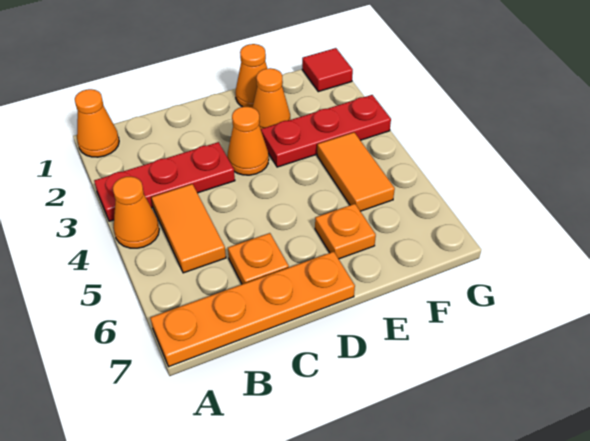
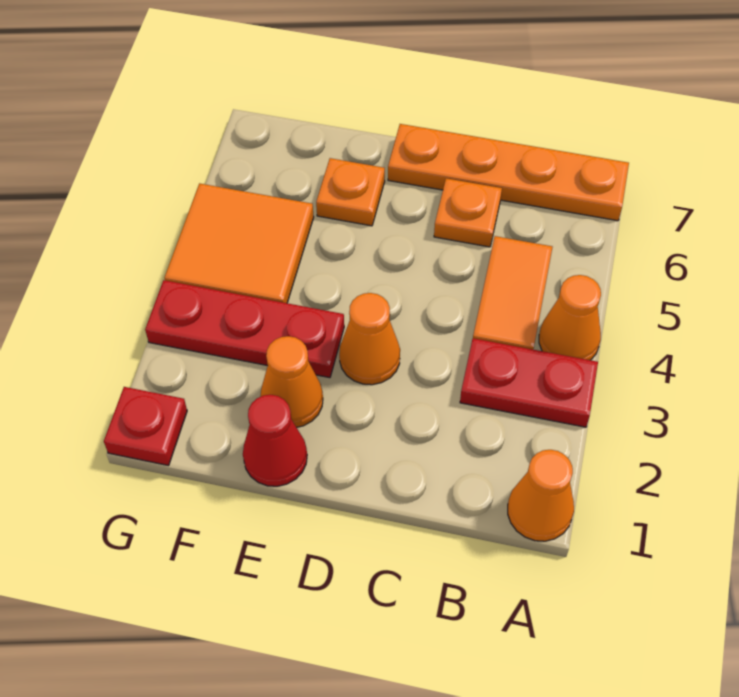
red plate A3:C3 level 1 -> red plate A3:B3 level 1
orange cone E1 level 1 -> red cone E1 level 1
orange tile F4:F5 level 1 -> orange tile F4:G5 level 1
red tile G1 level 1 -> red plate G1 level 1

